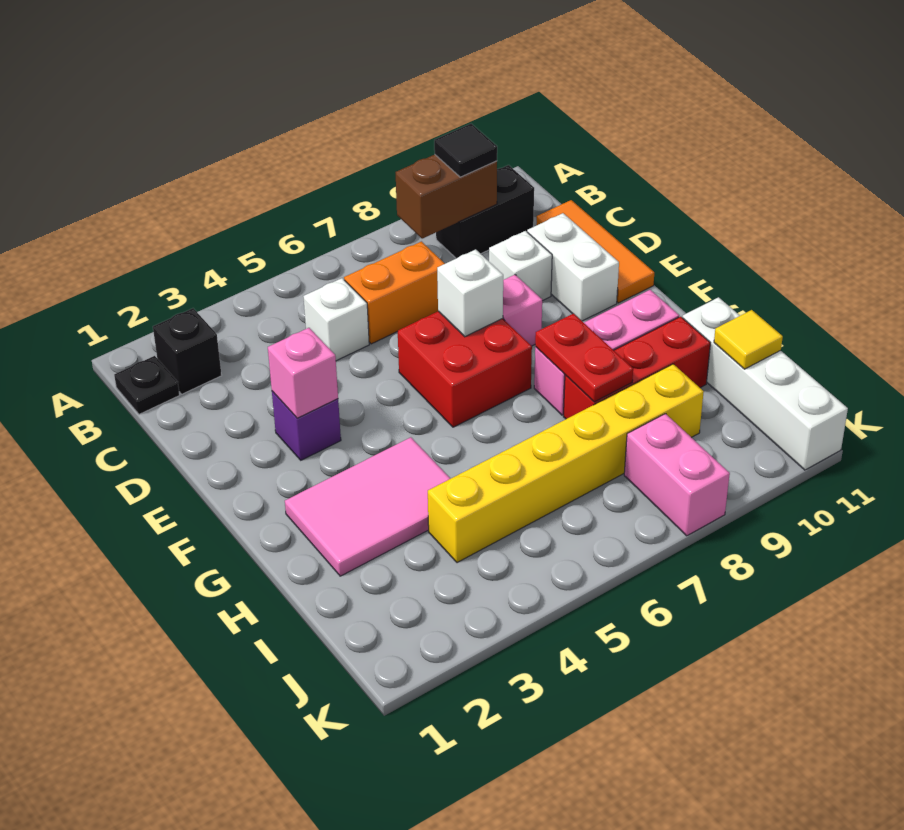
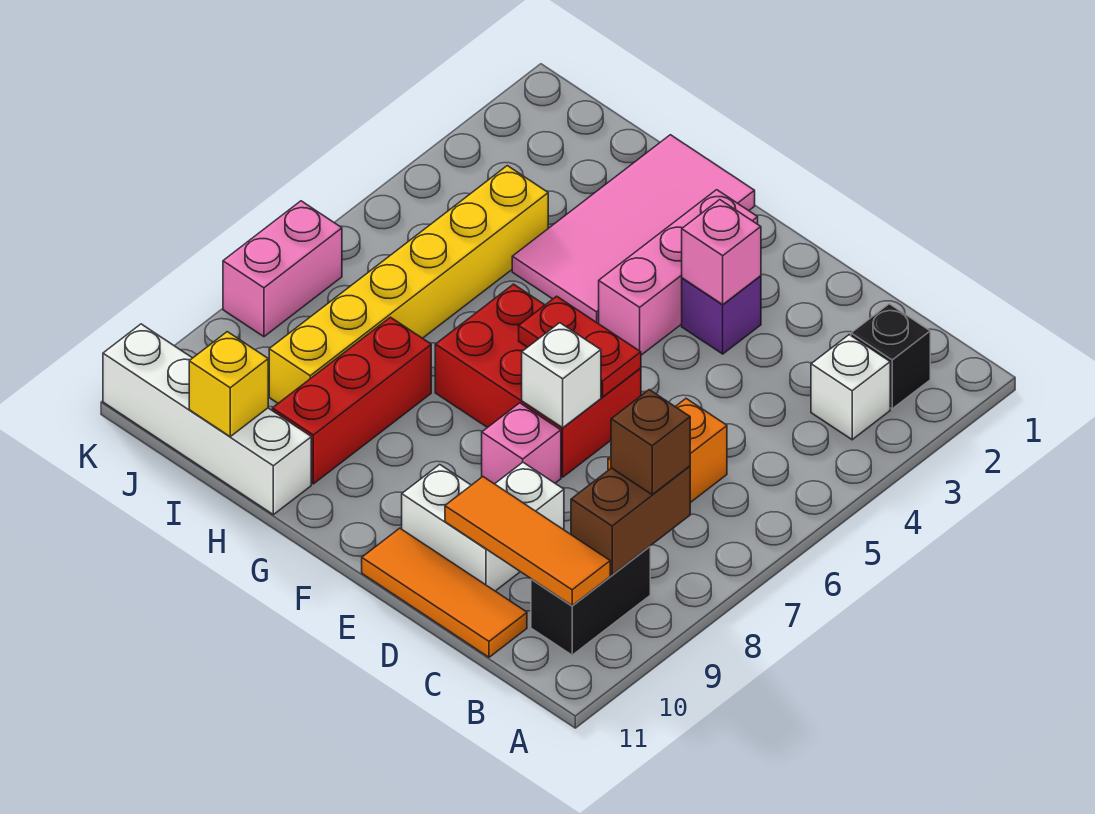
black plate B1 level 1 -> none
none -> brown brick B8 level 3
black tile B9 level 3 -> none
none -> orange tile B10:D10 level 2
white brick C5 level 1 -> white brick B3 level 1
red brick E6:F7 level 1 -> red brick E6:G7 level 1
pink tile G2:H4 level 1 -> pink tile G1:H4 level 1
pink brick G8:G10 level 1 -> pink brick F2:F4 level 1
red plate G8:H8 level 2 -> red plate E6:F6 level 2
yellow tile I11 level 2 -> yellow brick I11 level 2
pink brick J8:K8 level 1 -> pink brick K7:K8 level 1

